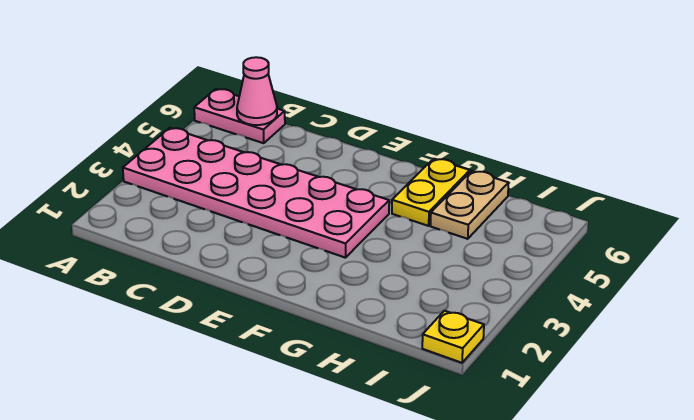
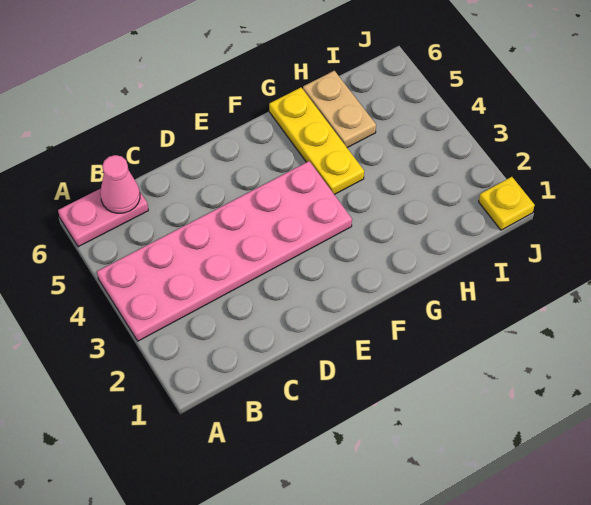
yellow plate G5:G6 level 1 -> yellow plate G4:G6 level 1

